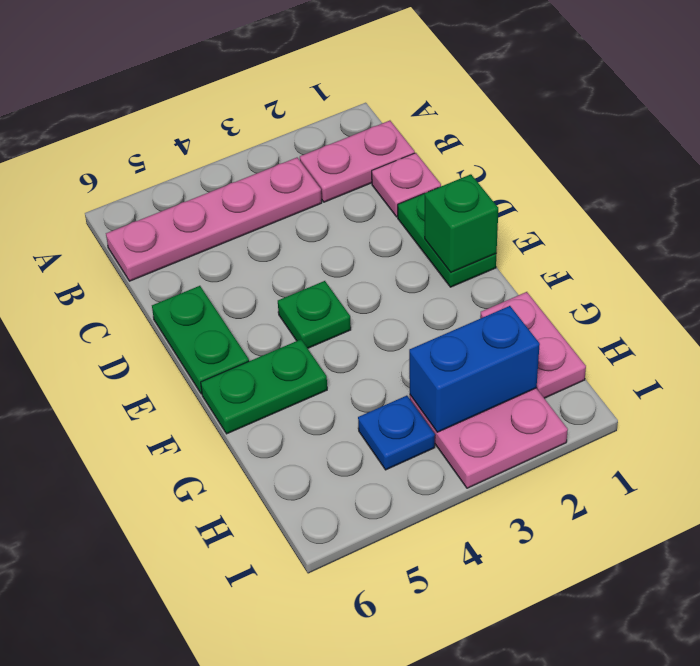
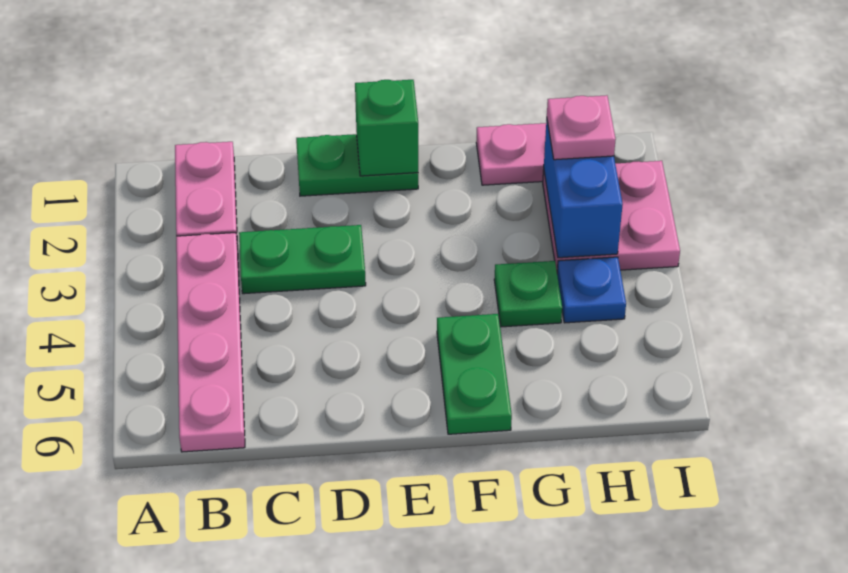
pink plate C1 level 1 -> pink plate H2 level 3
green plate D6:E6 level 1 -> green plate C3:D3 level 1
green plate E4 level 1 -> green plate G4 level 1

